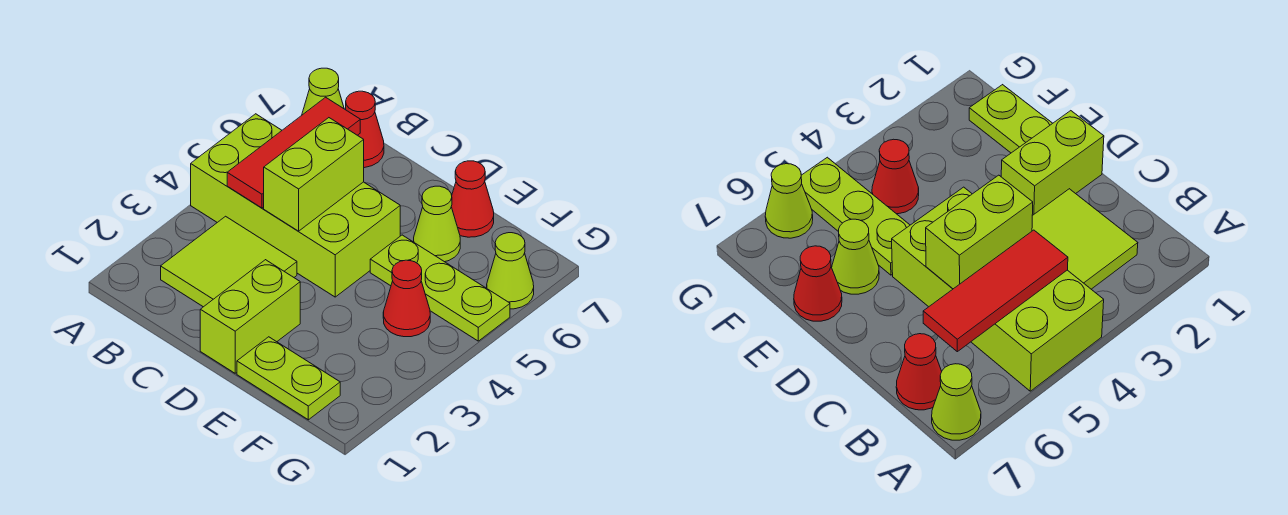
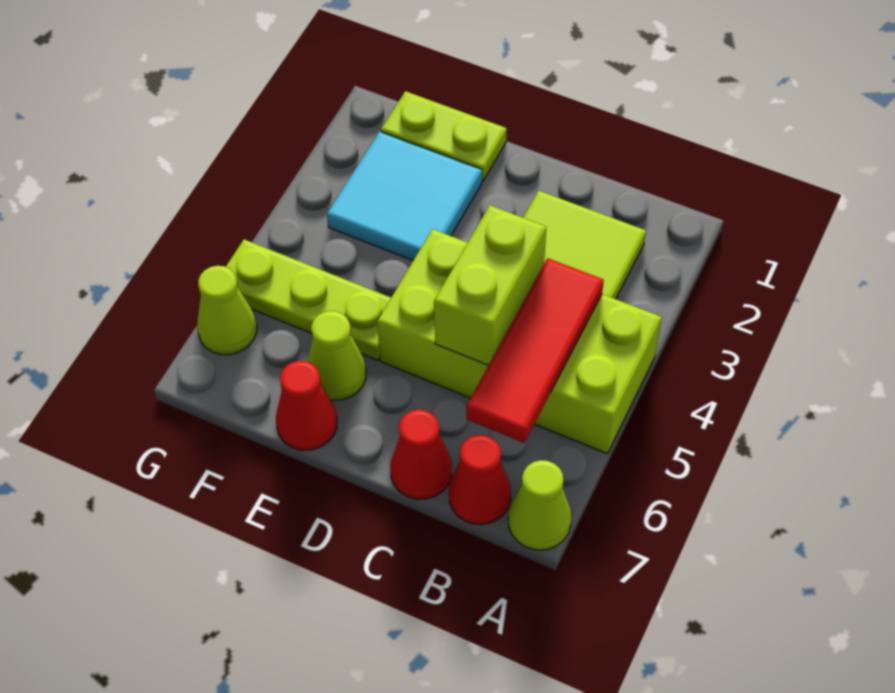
lime brick D1:D2 level 1 -> none
none -> cyan tile E2:F3 level 1
red cone F4 level 1 -> red cone C7 level 1

